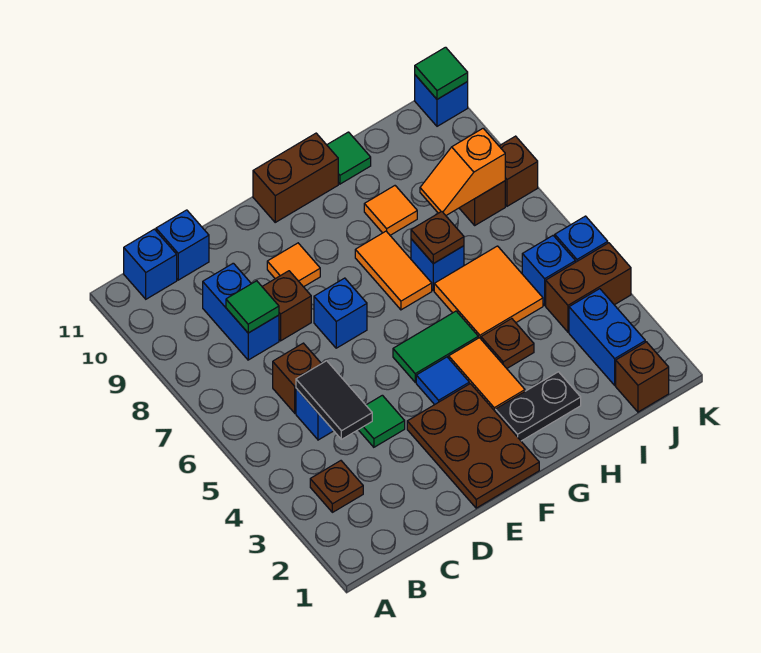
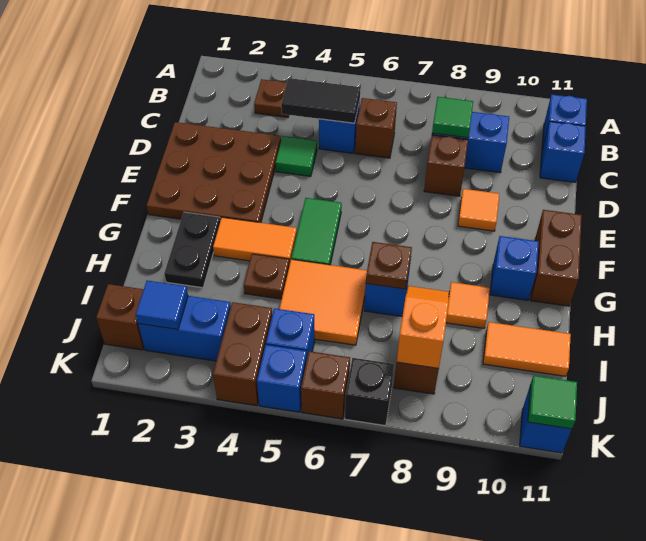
brown plate E1:F3 level 1 -> brown plate D1:F3 level 1
blue brick E7 level 1 -> blue brick G10 level 1
blue tile F4 level 1 -> blue tile J2 level 2
orange tile G7:G8 level 1 -> orange tile I10:I11 level 1
green tile H11 level 1 -> none
none -> black brick K7 level 1
brown brick K8 level 1 -> brown brick K6 level 1

